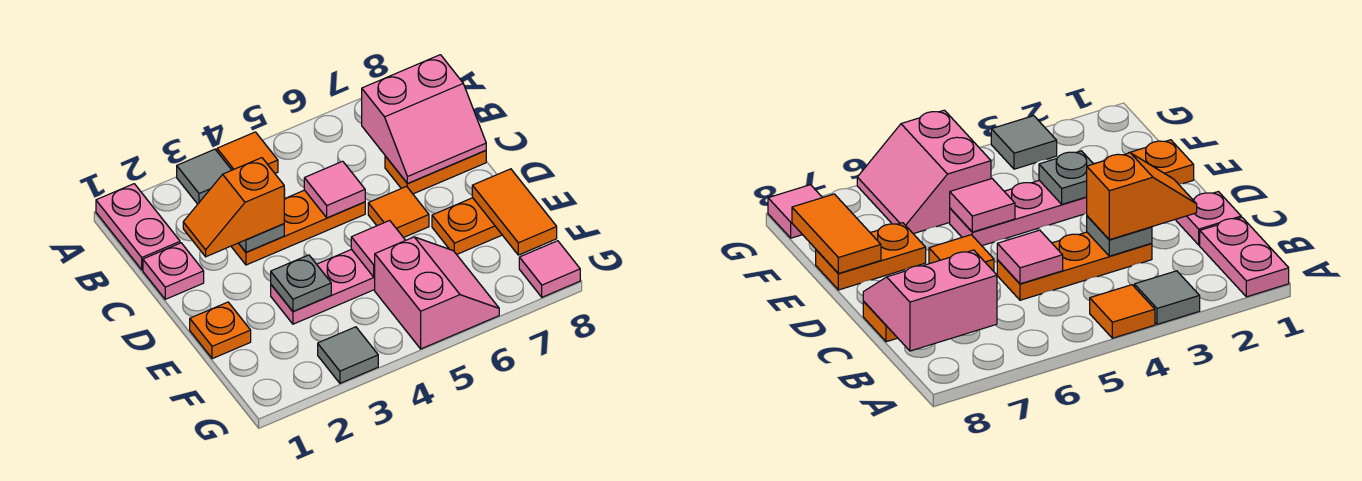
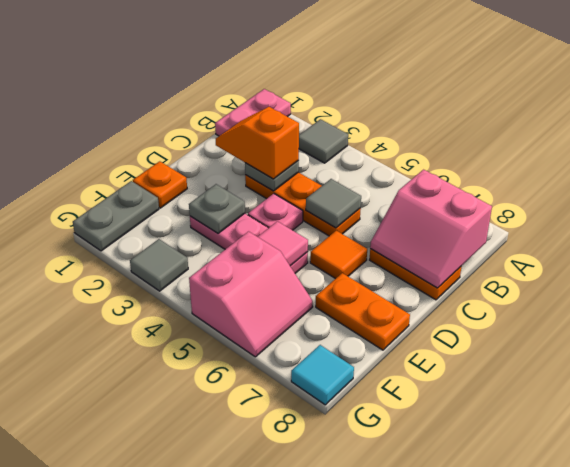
orange tile A4 level 1 -> none
pink plate C1 level 1 -> pink plate D4 level 1
pink tile C5 level 2 -> grey tile C5 level 2
orange tile E8:F8 level 2 -> none
none -> grey plate F1:G1 level 1
pink tile G8 level 1 -> cyan tile G8 level 1

